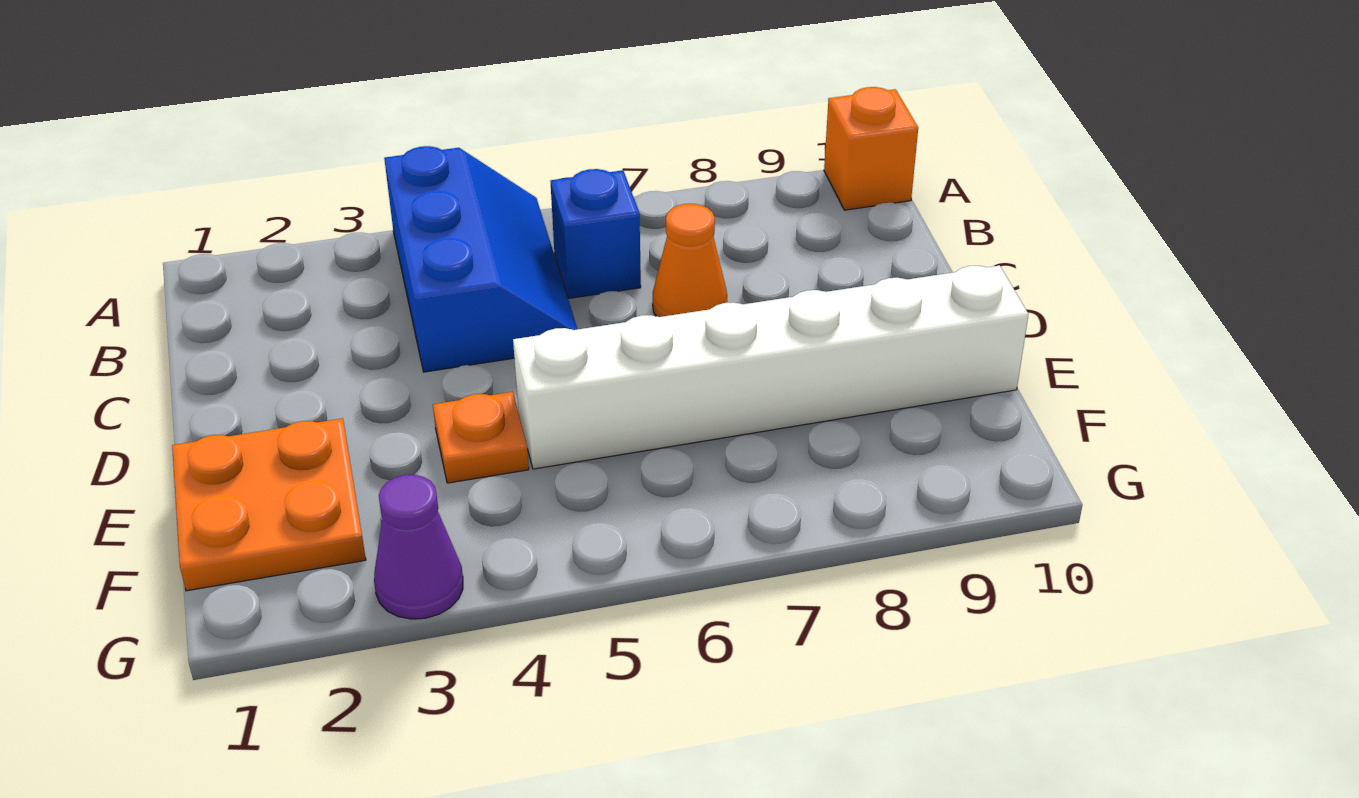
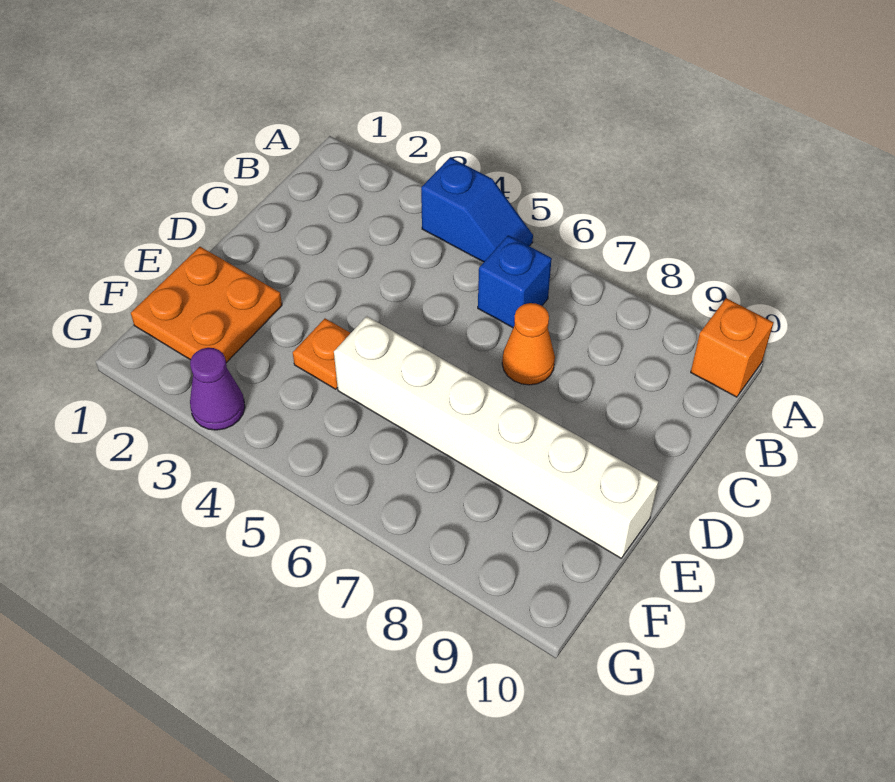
blue slope A4:C5 level 1 top 4 -> blue slope A4:A5 level 1 top 4

